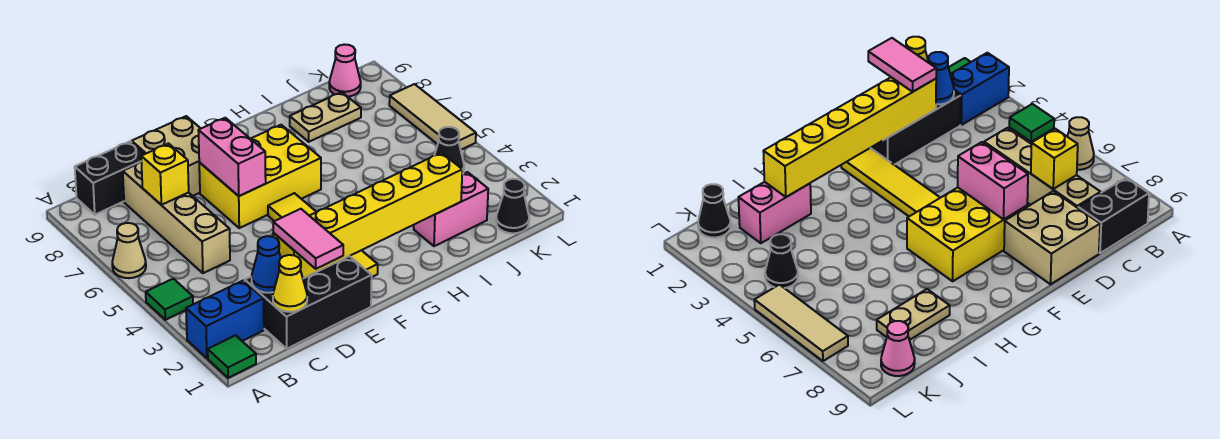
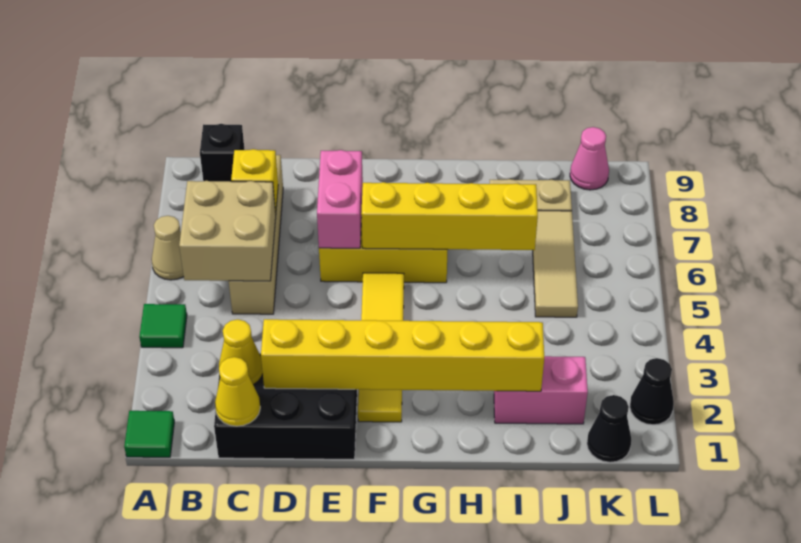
blue brick A2:B2 level 1 -> none
black brick B9:C9 level 1 -> black brick B9 level 1
blue cone C2 level 2 -> yellow cone C2 level 2
pink tile D1:D2 level 3 -> none
tan brick D8:E9 level 1 -> tan brick B5:C6 level 2
none -> yellow brick F6:I6 level 2
black cone K4 level 1 -> black cone L2 level 1
tan tile L5:L7 level 1 -> tan tile J5:J7 level 1

